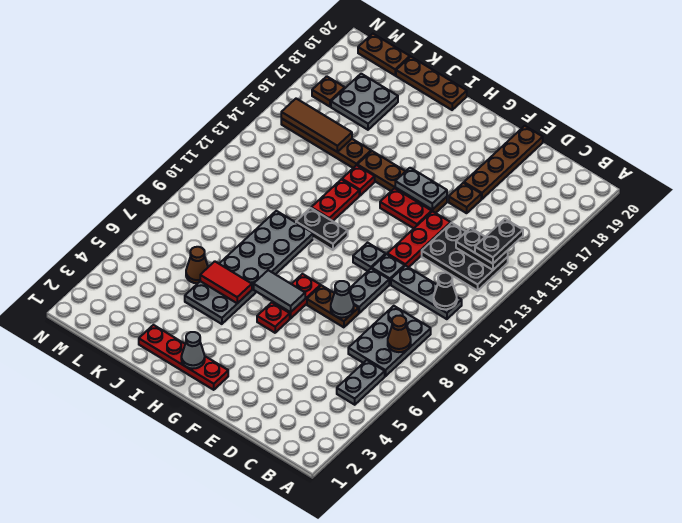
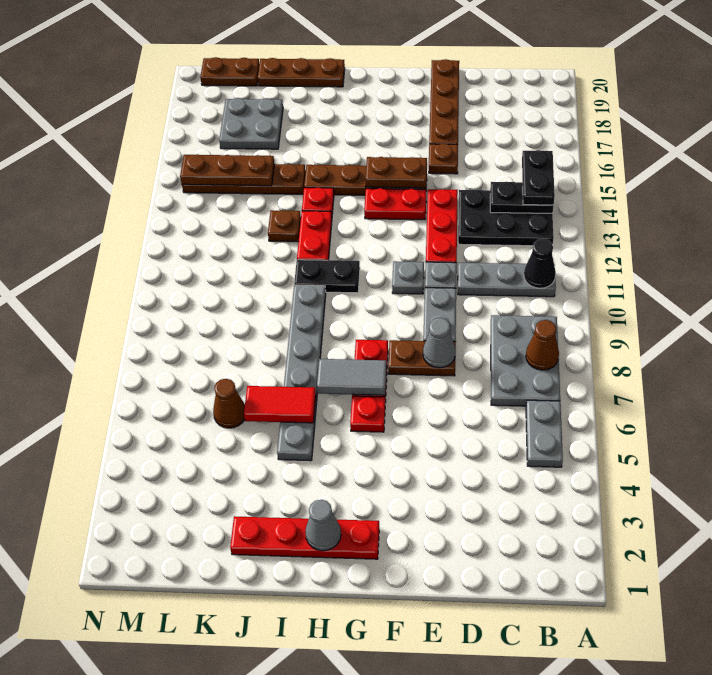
grey plate F15:G15 level 2 -> brown plate F15:G15 level 2
grey plate I5:J10 level 1 -> grey plate I5:I10 level 1
brown tile K15:M15 level 2 -> brown plate K15:M15 level 2
brown plate M17 level 1 -> brown plate J13 level 1

